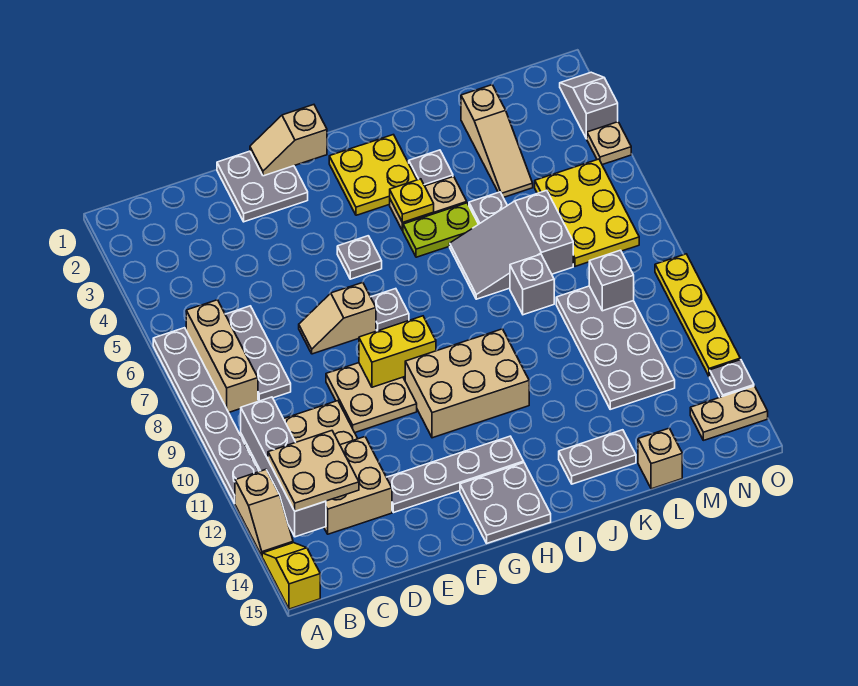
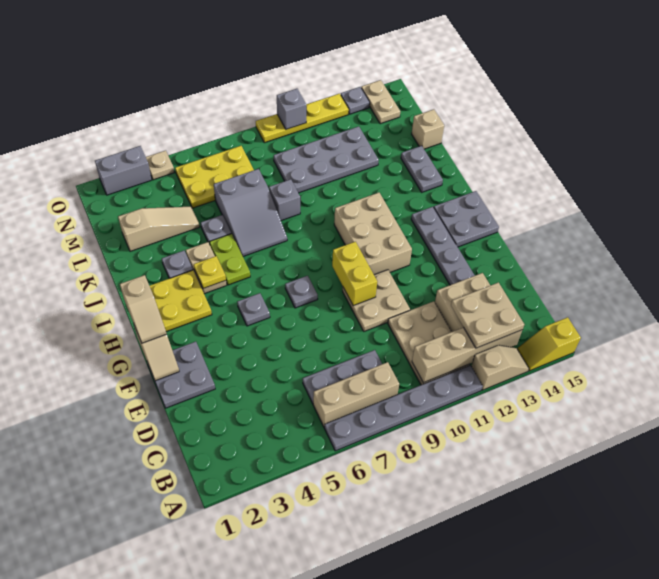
grey brick B10:B13 level 2 -> tan brick B10:B13 level 2
tan slope E7:F7 level 1 top F -> tan slope G1:H1 level 3 top H
grey brick M9 level 2 -> grey brick O10 level 2
grey slope O2:O3 level 1 top 3 -> grey brick O2:O3 level 1

